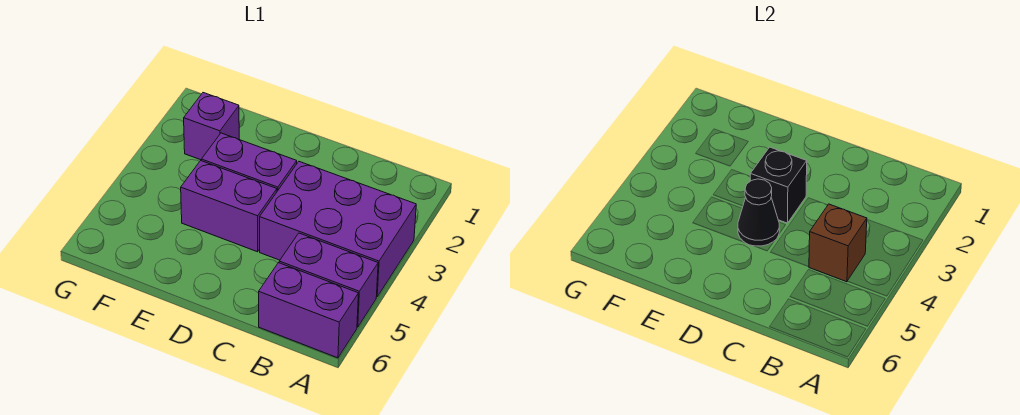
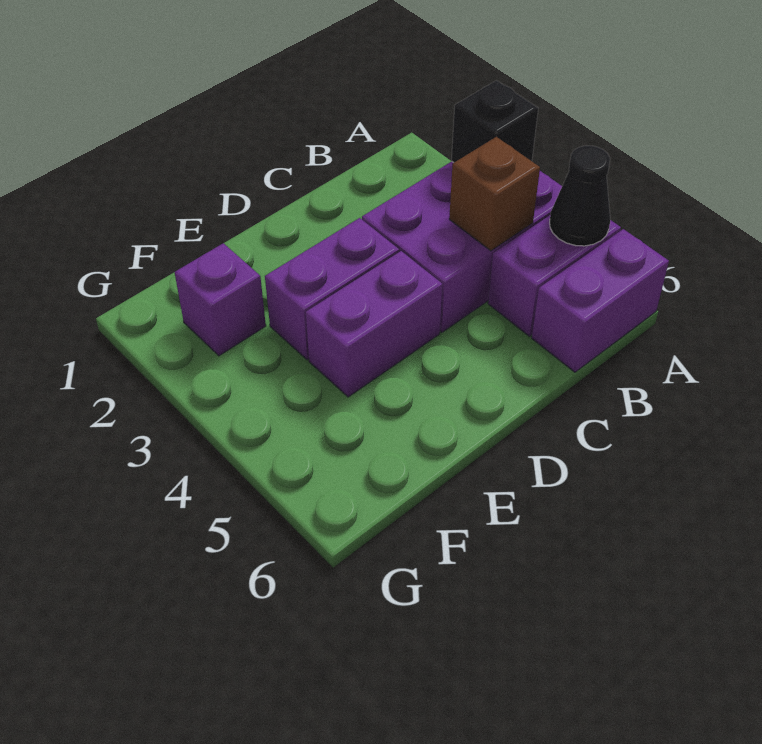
black brick D3 level 2 -> black brick A3 level 2
black cone D4 level 2 -> black cone A5 level 2

